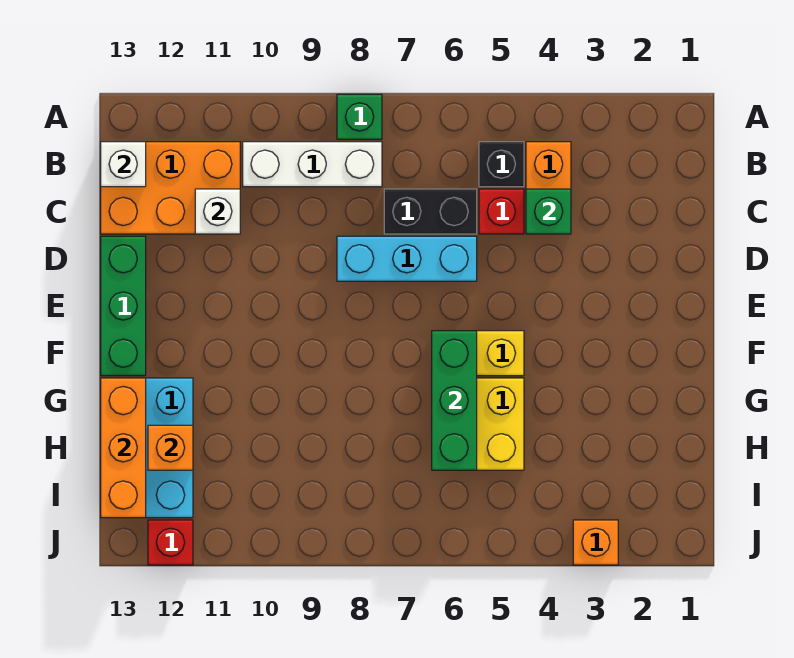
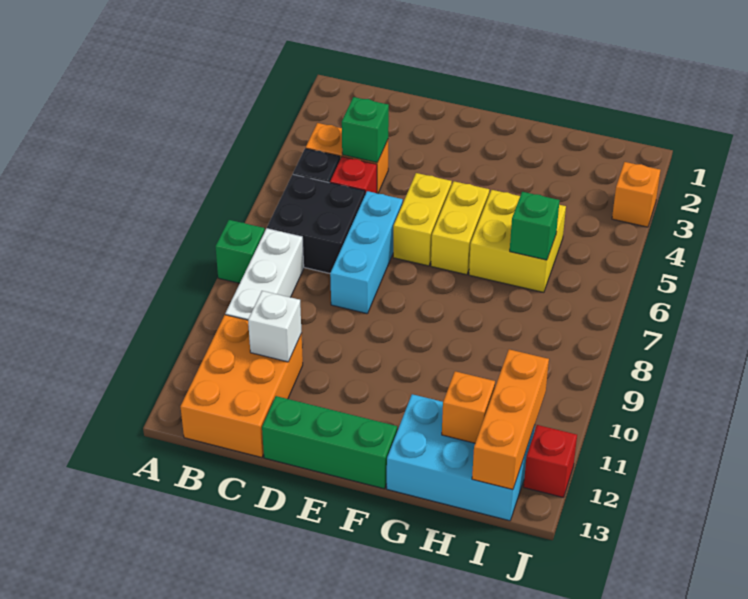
white brick B13 level 2 -> none
black brick C6:C7 level 1 -> black brick B6:C7 level 1
none -> yellow brick E5:E6 level 1
green brick F6:H6 level 2 -> green brick H6 level 2
orange brick G13:I13 level 2 -> orange brick I11:I13 level 2

